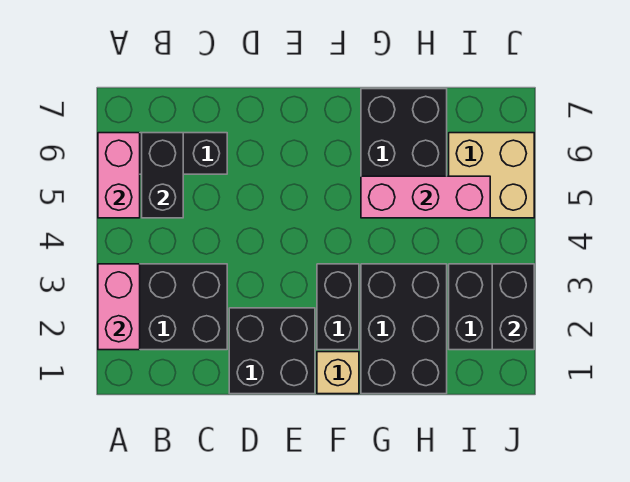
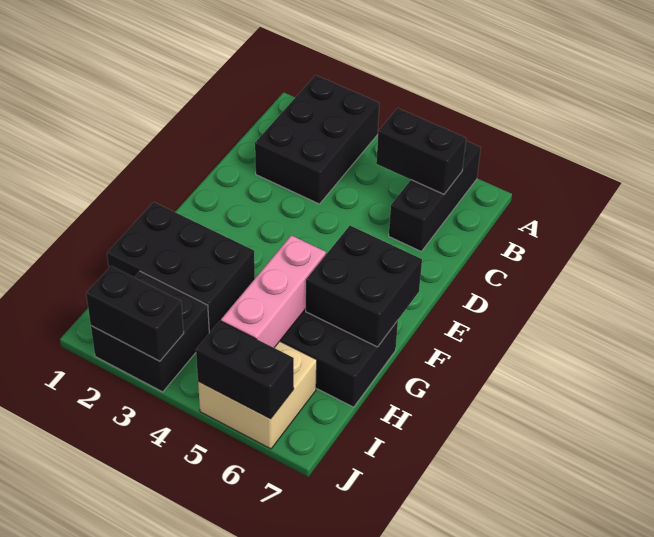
pink brick A2:A3 level 2 -> none
pink brick A5:A6 level 2 -> none
black brick D1:E2 level 1 -> black brick F6:G7 level 2
tan brick F1 level 1 -> none
black brick F2:F3 level 1 -> black brick J5:J6 level 2

